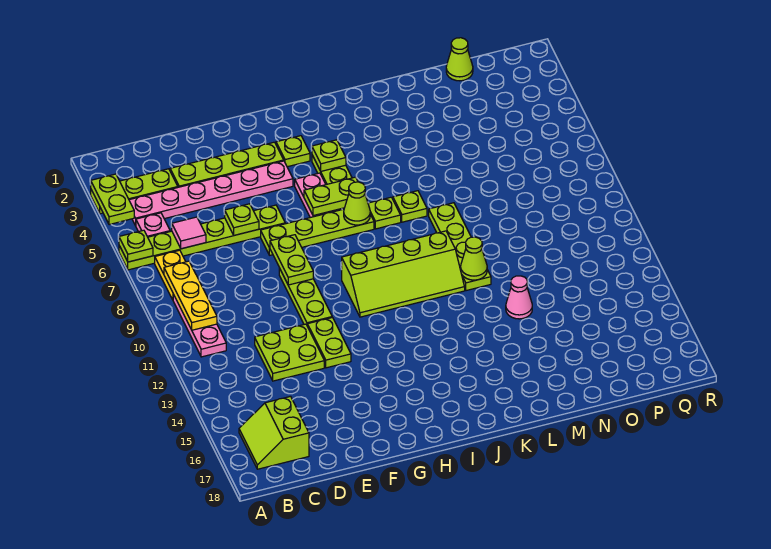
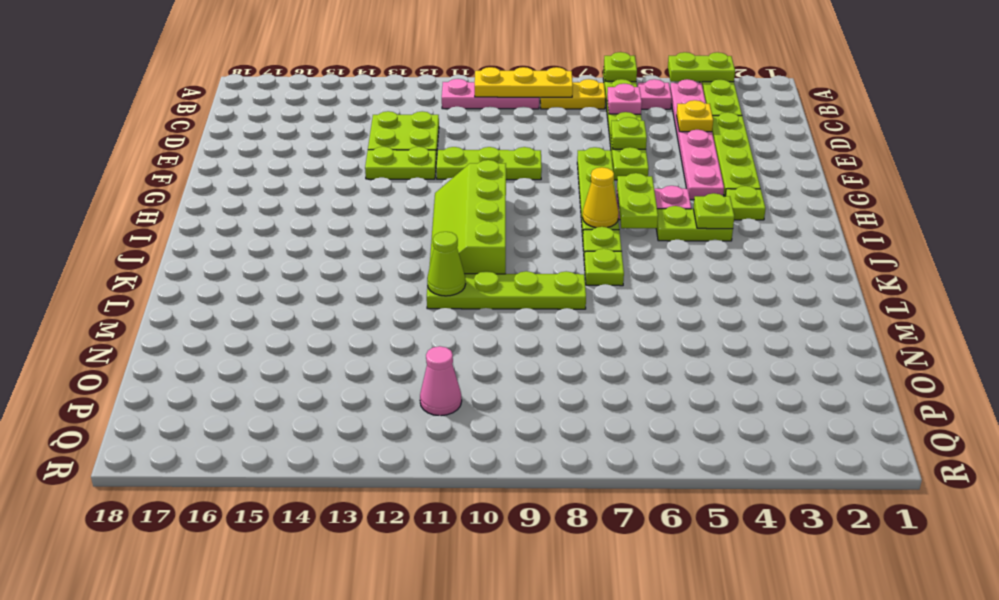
lime slope B16:C17 level 1 top C -> none
pink tile C6 level 2 -> pink plate C6 level 2
none -> yellow plate D4 level 2
lime plate F8:F9 level 2 -> none
lime cone I7 level 2 -> yellow cone I7 level 2
pink cone M13 level 1 -> pink cone P11 level 1
lime cone O1 level 1 -> none

